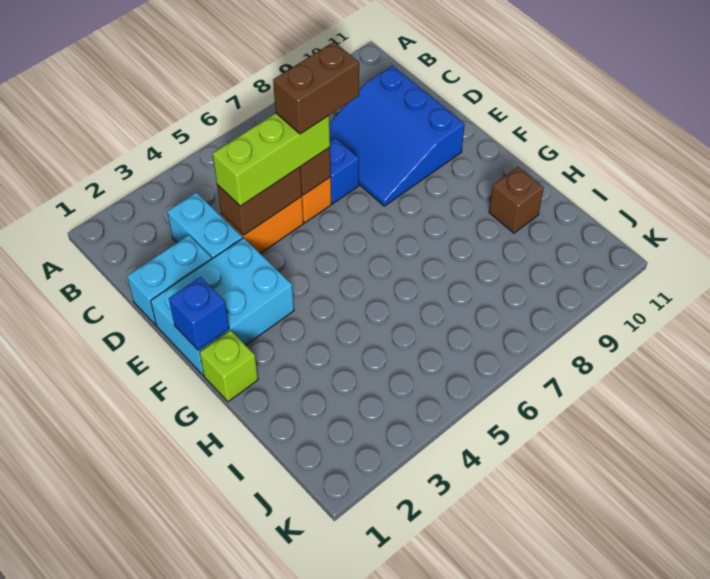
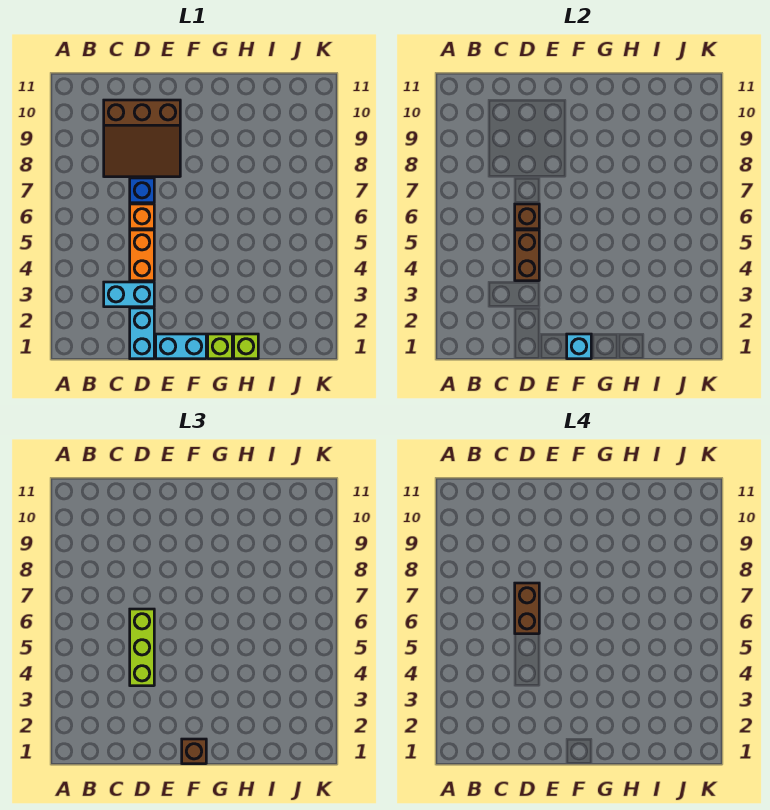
blue slope C8:E10 level 1 top 10 -> brown slope C8:E10 level 1 top 10
cyan brick E1:F3 level 1 -> cyan brick E1:F1 level 1
blue brick F1 level 2 -> cyan brick F1 level 2
none -> lime brick H1 level 1
brown brick H10 level 1 -> brown brick F1 level 3

